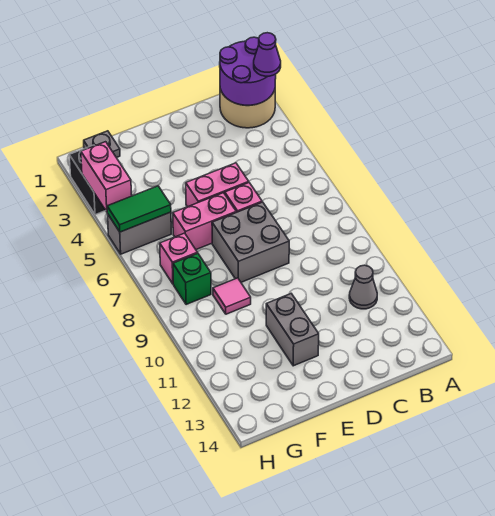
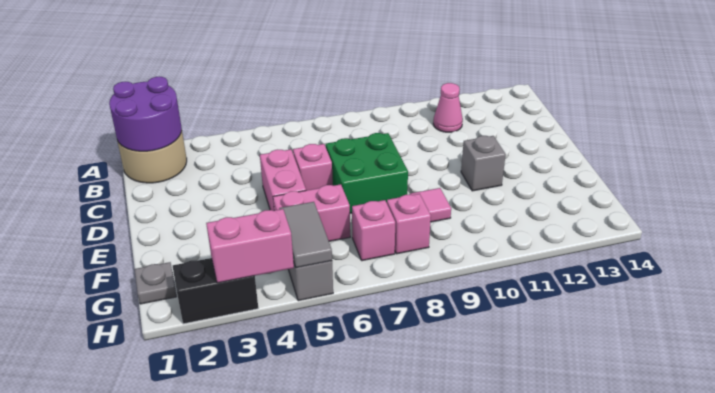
purple cone A2 level 3 -> none
grey cone B11 level 1 -> pink cone B11 level 1
grey brick D7:E8 level 1 -> green brick D7:E8 level 1
pink brick E6:F6 level 1 -> pink brick F5:F6 level 1
grey brick E11:E12 level 1 -> grey brick E11 level 1
green tile G5:H5 level 2 -> grey tile G5:H5 level 2
green brick G8 level 1 -> pink brick G8 level 1

